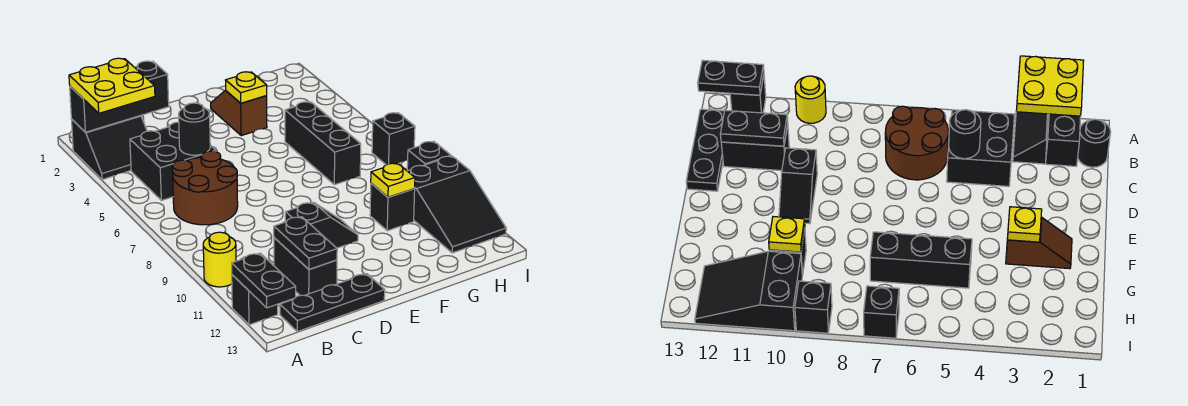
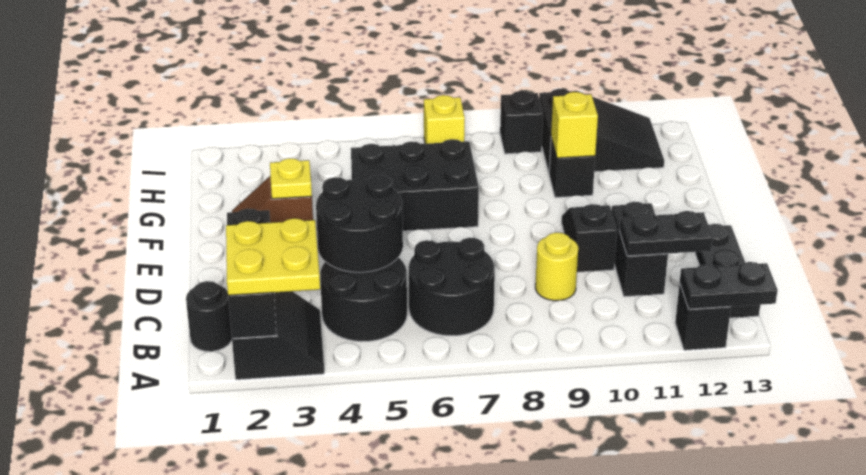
yellow round brick A10 level 1 -> yellow round brick C9 level 1
black brick B4:C5 level 1 -> black round brick B4:C5 level 1
brown round brick B6:C7 level 1 -> black round brick B6:C7 level 1
black round brick C5 level 2 -> black round brick C4:D5 level 2
black brick C11:C12 level 1 -> black brick C11:D11 level 1
black brick G5:G7 level 1 -> black brick F5:G7 level 1
yellow plate G10 level 2 -> yellow brick G10 level 2
black brick I7 level 1 -> yellow brick I7 level 1

